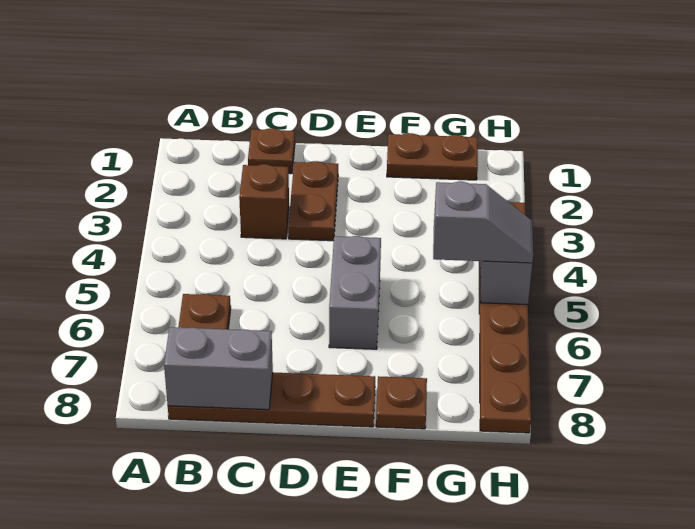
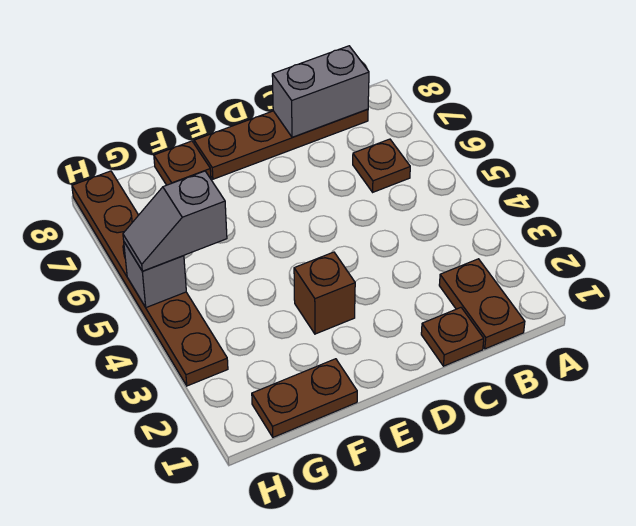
brown brick C3 level 1 -> brown brick E3 level 1
brown plate D2:D3 level 1 -> brown plate B1:B2 level 1
grey brick E5:E6 level 1 -> none

